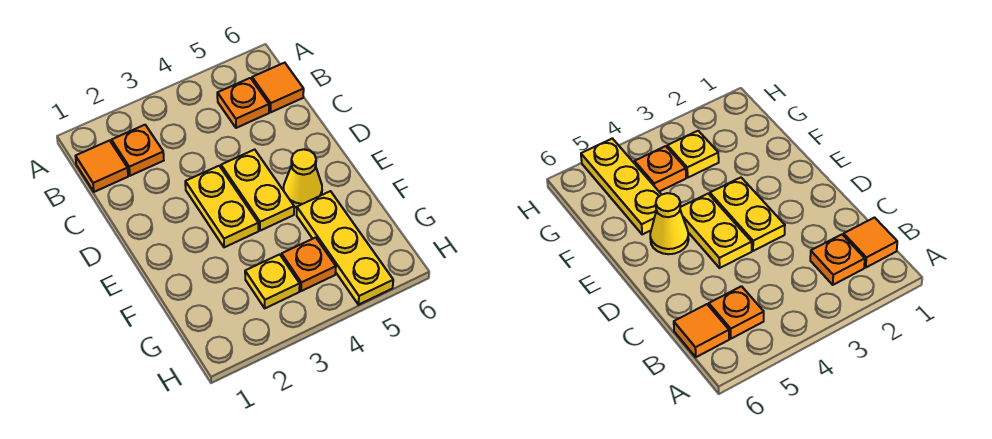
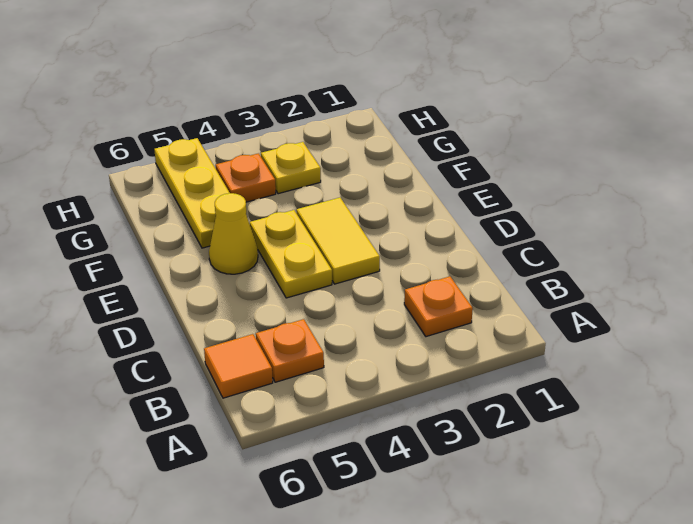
orange tile B1 level 1 -> none
yellow plate D3:E3 level 1 -> yellow tile D3:E3 level 1

